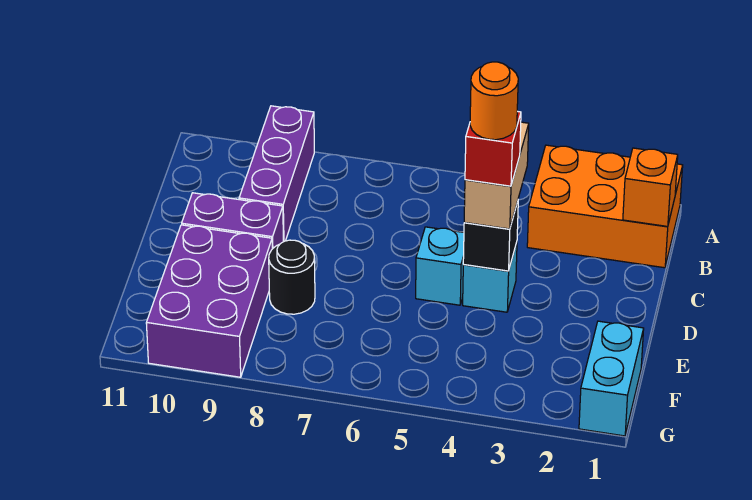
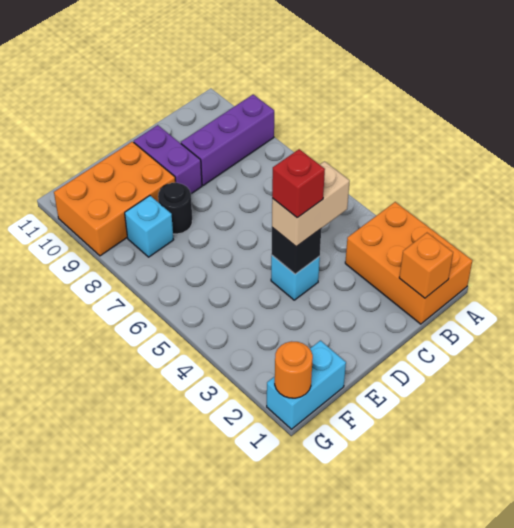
orange round brick D4 level 5 -> orange round brick G1 level 2
cyan brick D5 level 1 -> cyan brick F8 level 1
purple brick E9:G10 level 1 -> orange brick E9:G10 level 1

